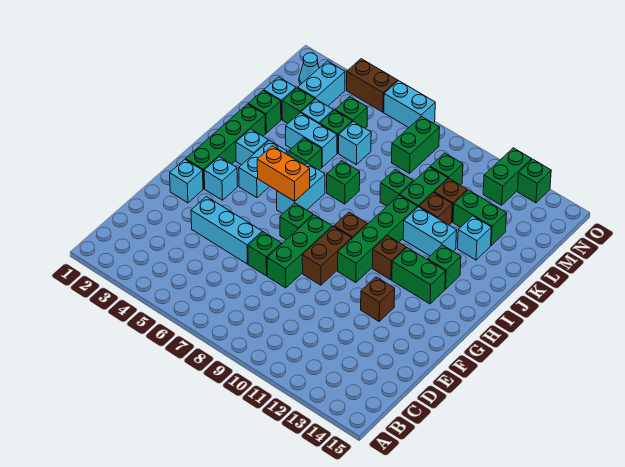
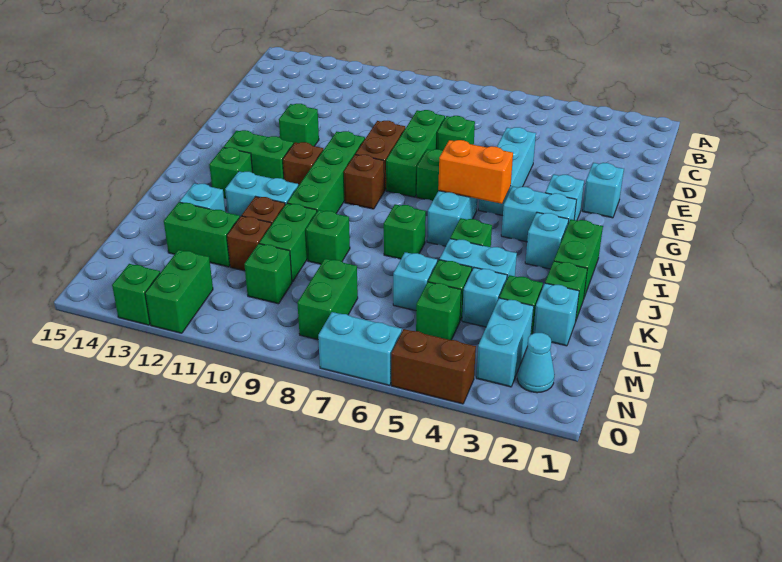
cyan brick E4:E6 level 1 -> cyan brick E5:G5 level 1
brown brick F12 level 1 -> green brick F12 level 1
green brick G2:J2 level 1 -> green brick I2:J2 level 1
cyan brick H4:I4 level 1 -> cyan brick H3:H4 level 1

